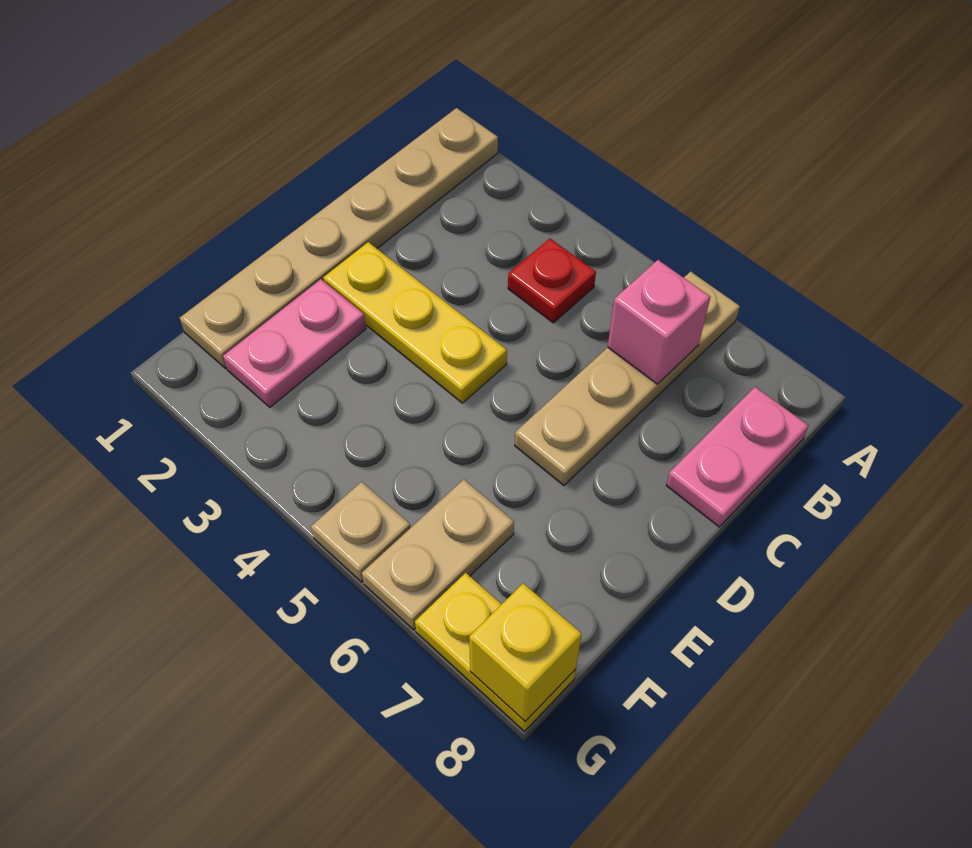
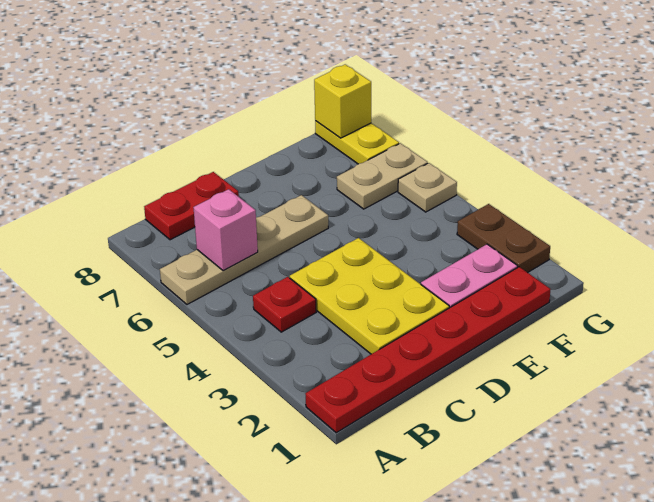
tan plate A1:F1 level 1 -> red plate A1:F1 level 1
pink plate B8:C8 level 1 -> red plate B8:C8 level 1
yellow plate D2:D4 level 1 -> yellow plate C2:D4 level 1
none -> brown plate G2:G3 level 1

